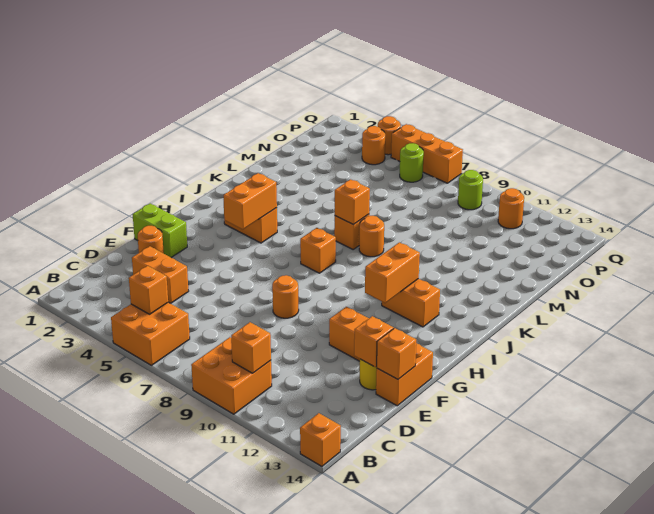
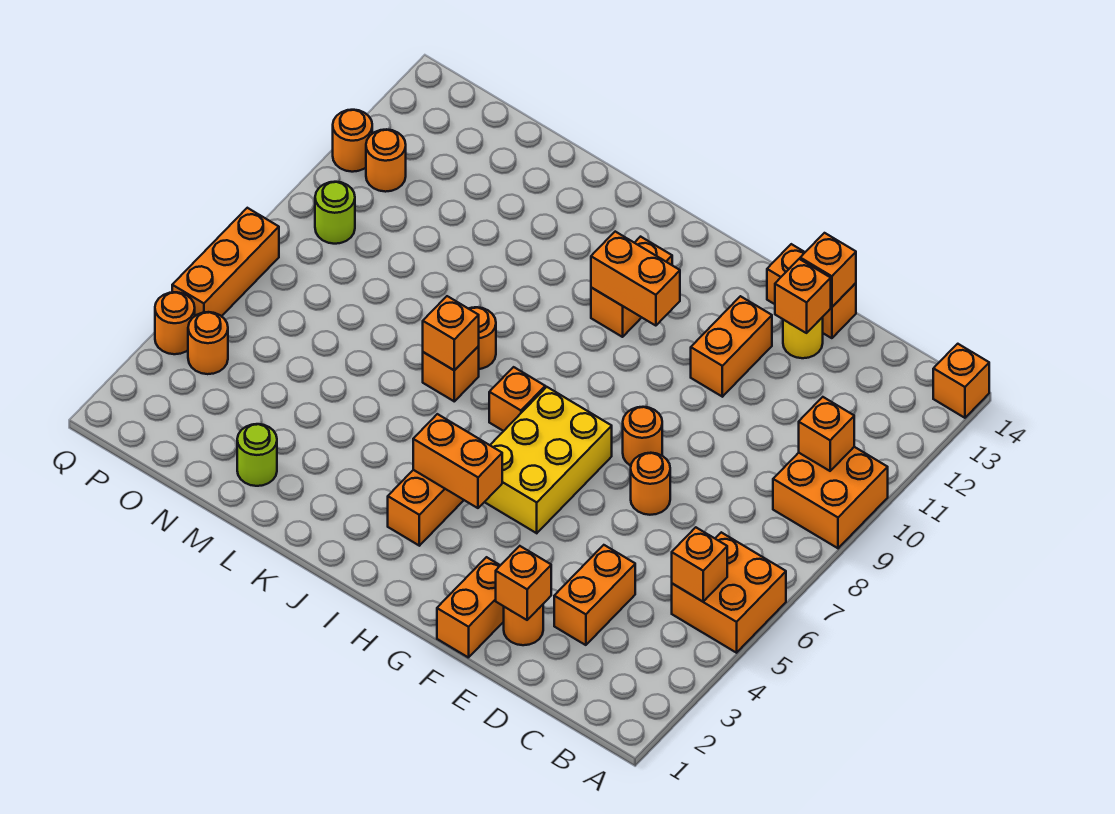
none -> orange brick E2 level 2
none -> orange round brick E7 level 1
lime brick F1:F2 level 1 -> orange brick F1:F2 level 1
none -> yellow brick G5:H7 level 1
lime round brick P6 level 1 -> lime round brick M2 level 1
none -> orange round brick Q11 level 1

